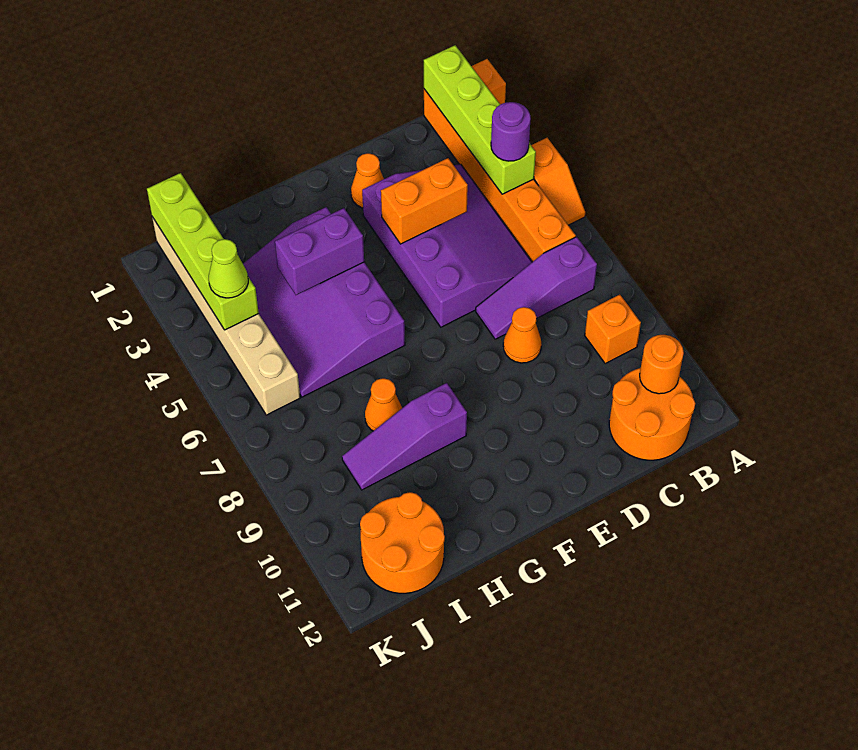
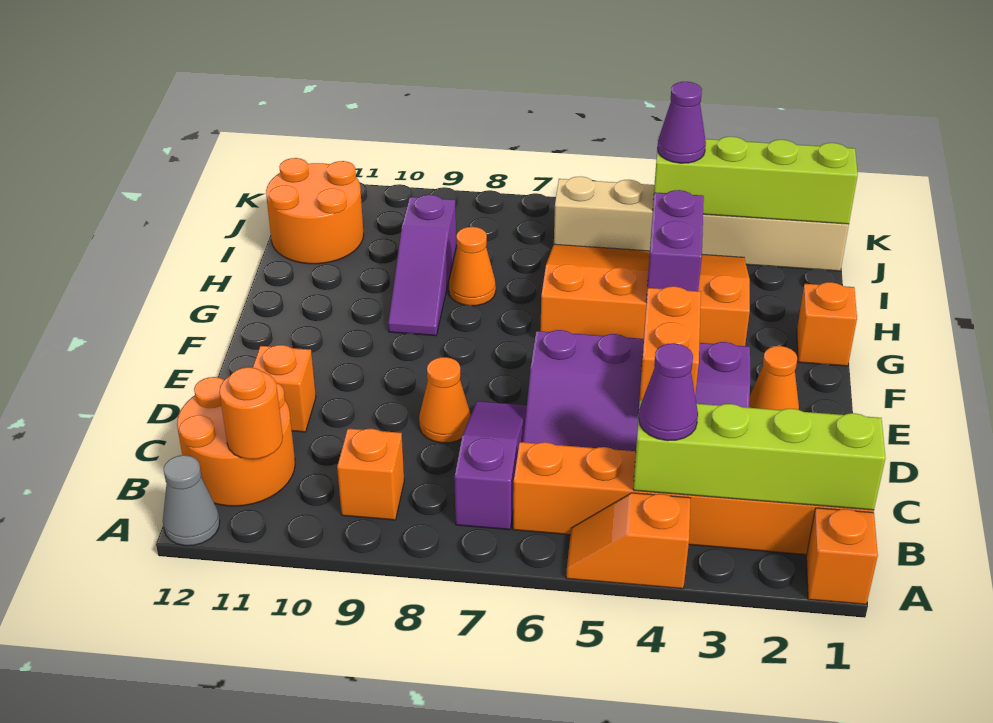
none -> grey cone A12 level 1
purple round brick B4 level 3 -> purple cone B4 level 3
none -> orange brick D11 level 1
none -> orange brick G1 level 1
purple slope G3:I6 level 1 top G -> orange slope G3:I6 level 1 top G
purple slope G9:I9 level 1 top G -> purple slope G9:I9 level 1 top I
lime cone J4 level 3 -> purple cone J4 level 3

